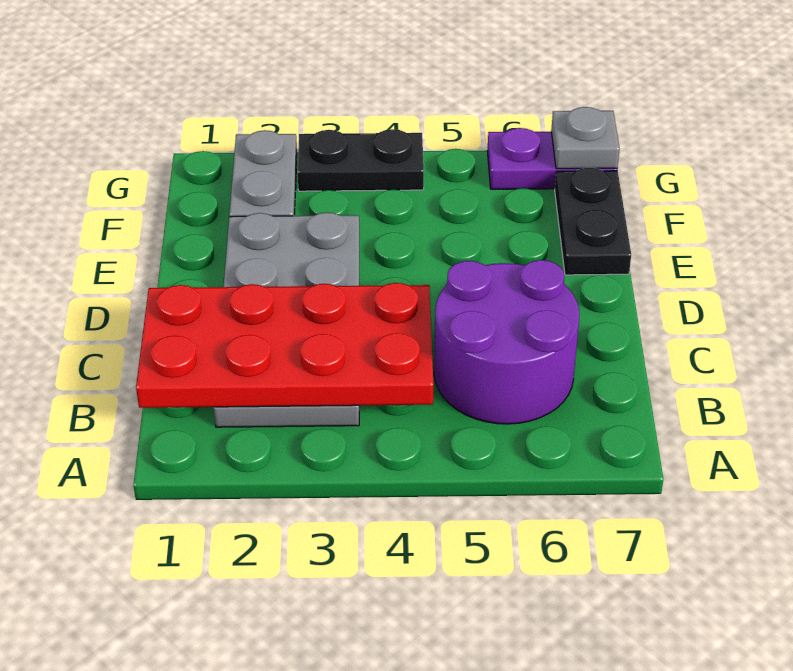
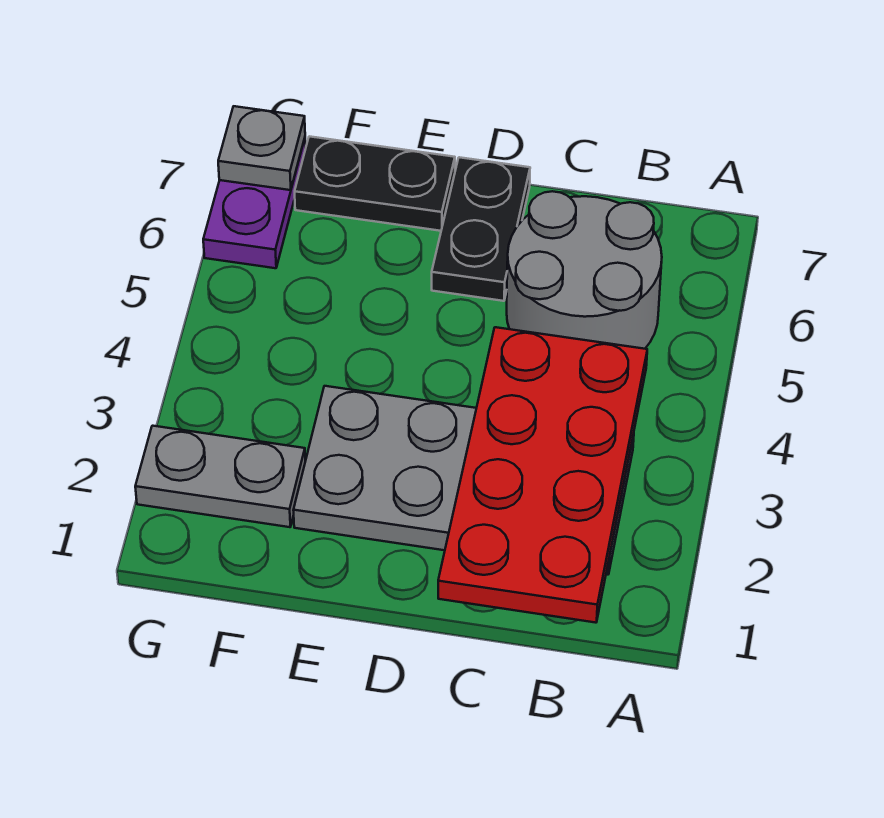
purple round brick B5:C6 level 1 -> grey round brick B5:C6 level 1
black plate G3:G4 level 1 -> black plate D6:D7 level 1

